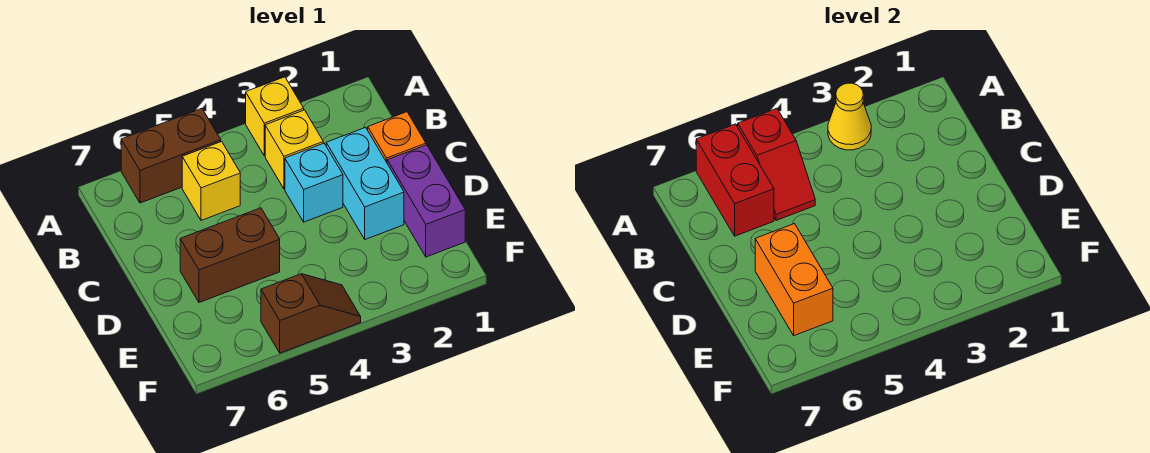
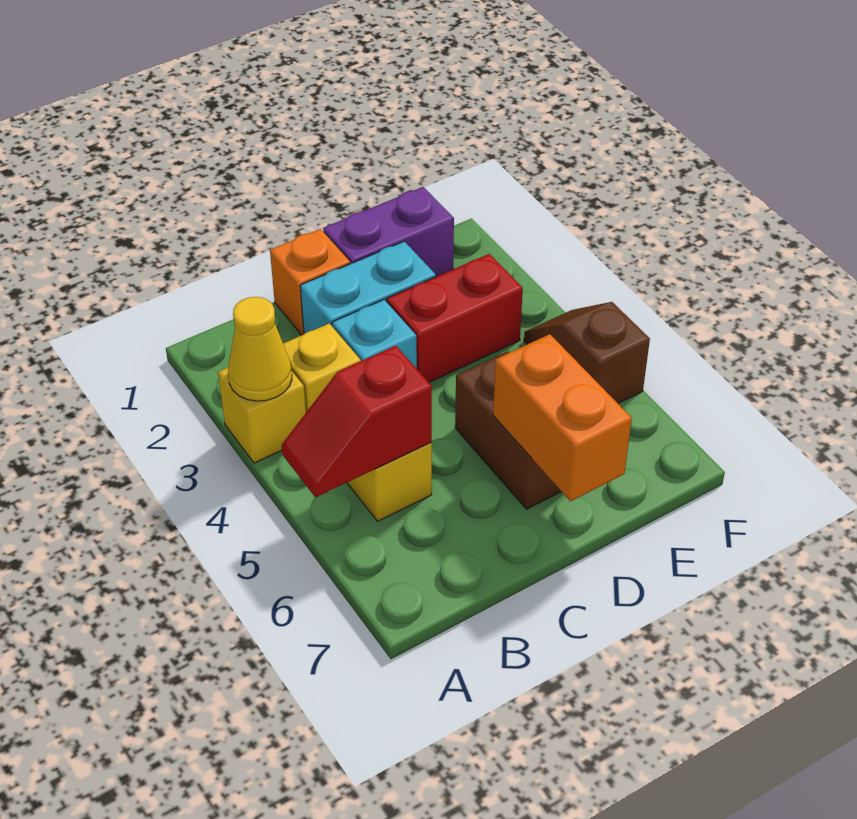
brown brick A5:A6 level 1 -> none
red slope A5:B5 level 2 top A -> red slope A5:B5 level 2 top B
red brick A6:B6 level 2 -> red brick D3:E3 level 1
orange brick D6:E6 level 2 -> orange brick D6:D7 level 2

